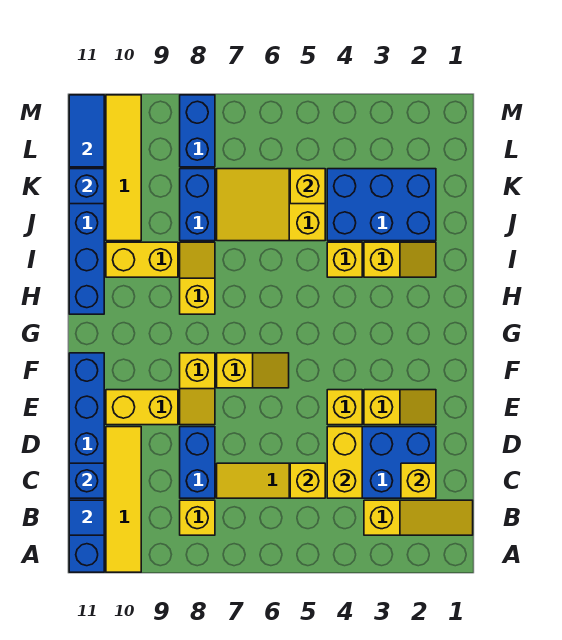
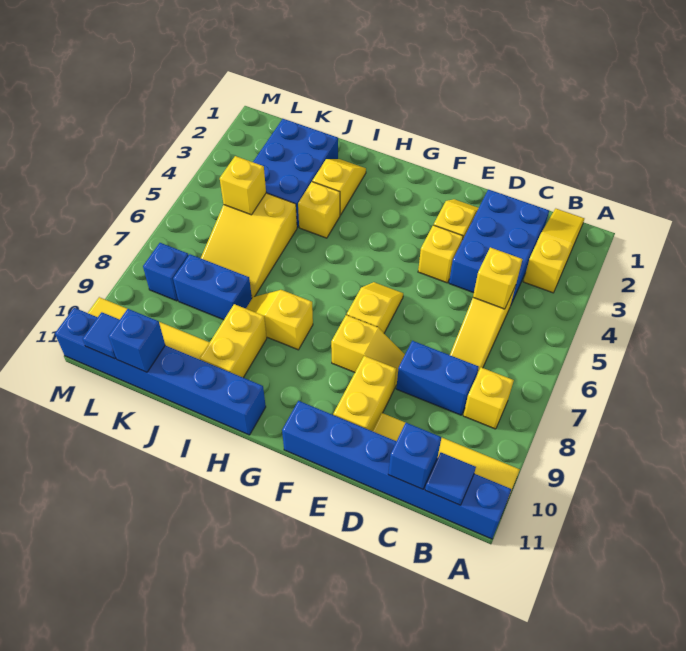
yellow brick C2 level 2 -> none
yellow brick C4:D4 level 2 -> none
blue brick L8:M8 level 1 -> blue brick L8 level 1
blue tile L11:M11 level 2 -> blue tile L11 level 2

